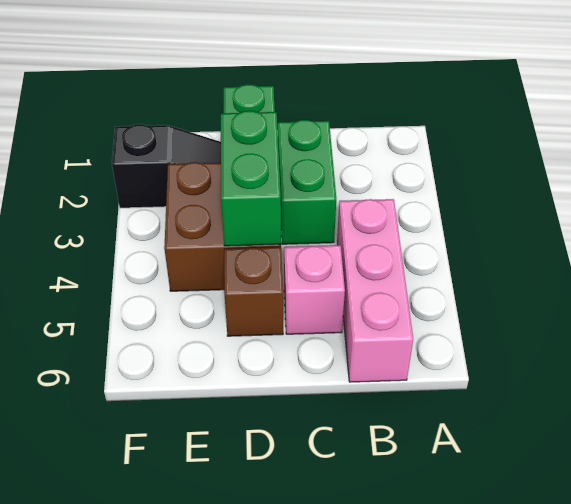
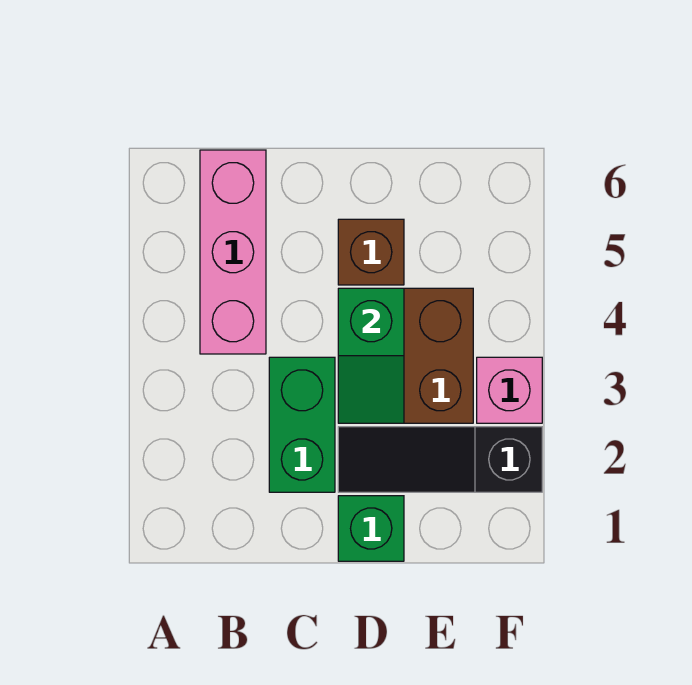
pink brick C5 level 1 -> pink brick F3 level 1
green brick D3:D4 level 2 -> green slope D3:D4 level 2 top 4

